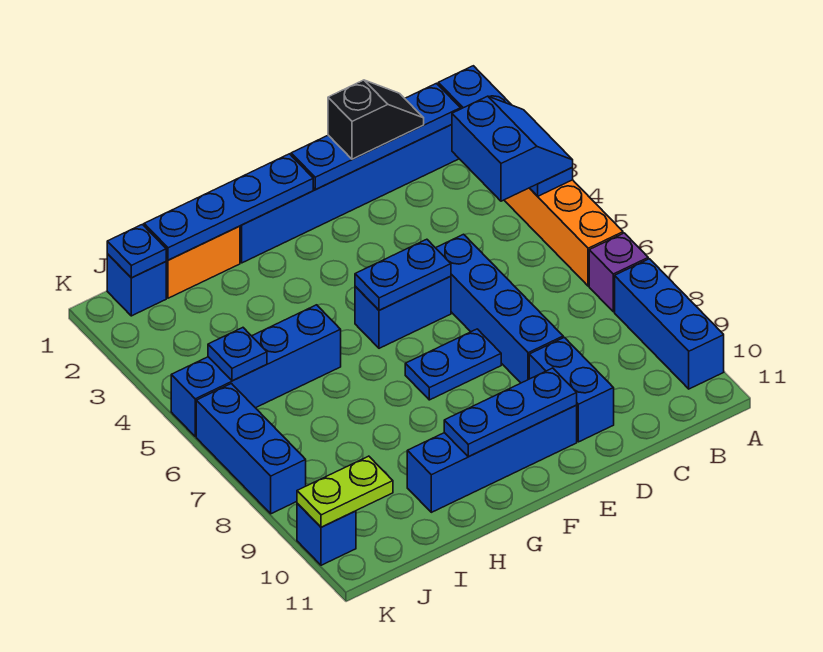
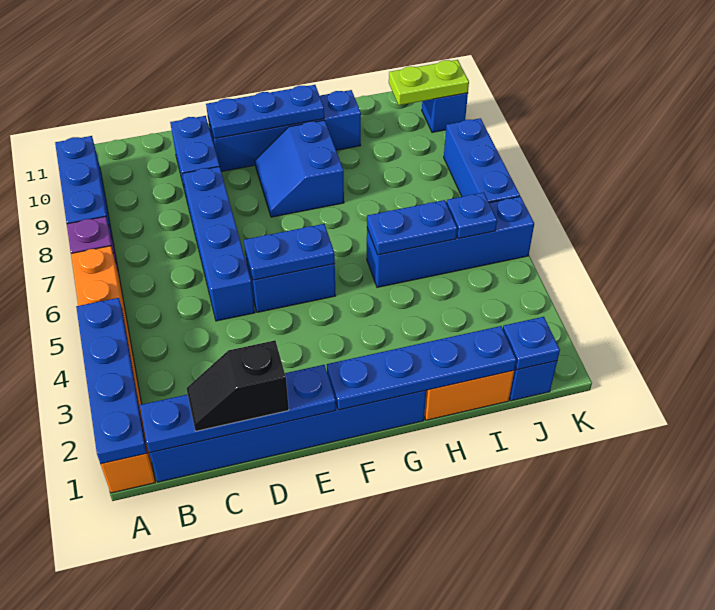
blue slope A3:B4 level 3 top B -> blue slope F8:G9 level 1 top G
blue plate E7:F7 level 1 -> blue plate H5:I5 level 2

